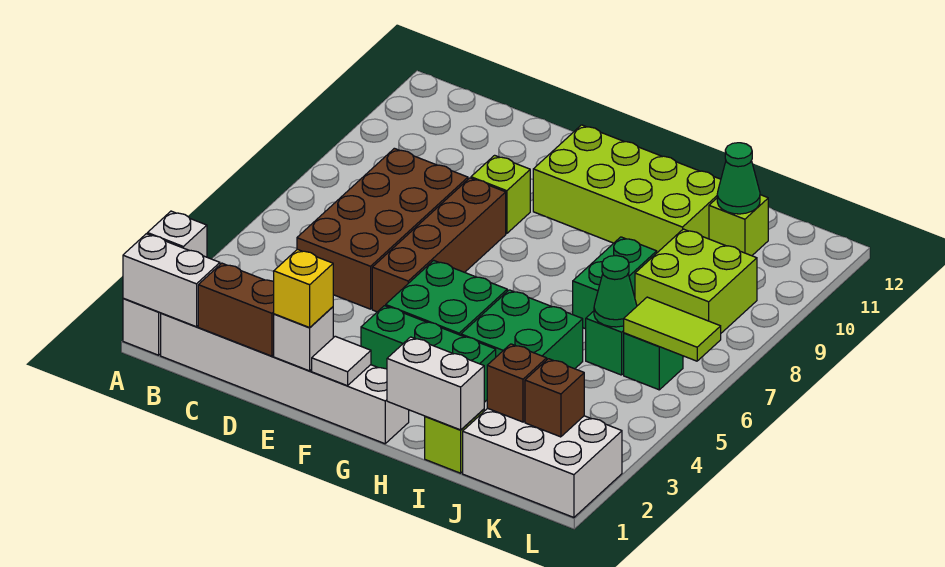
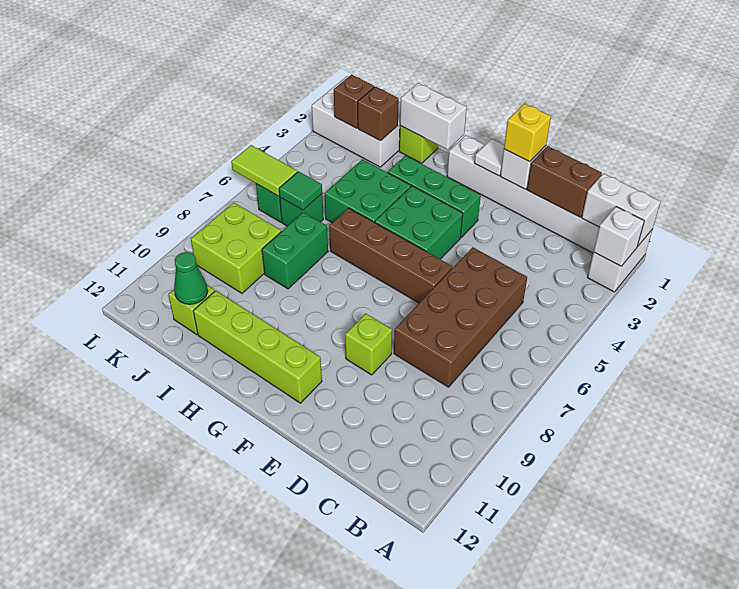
brown brick E5:E8 level 1 -> brown brick E6:H6 level 1
lime brick F10:I11 level 1 -> lime brick F11:I11 level 1
green cone J6 level 2 -> green tile J6 level 2

